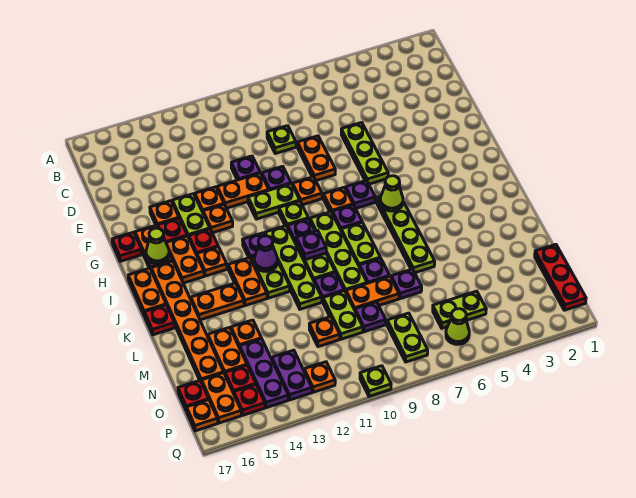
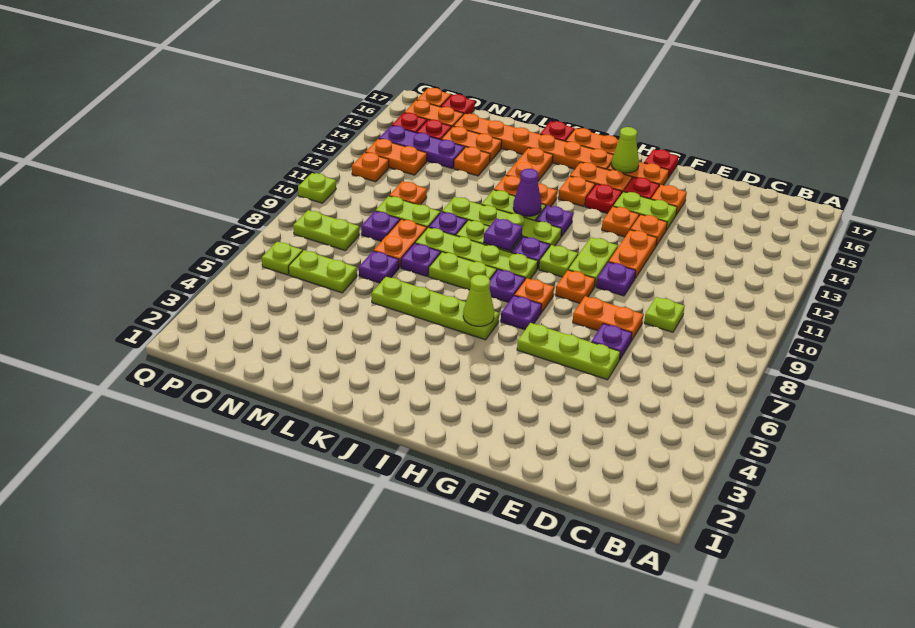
purple plate E11 level 1 -> purple plate E7 level 1
red plate N1:P1 level 1 -> none
lime plate O5:O6 level 1 -> lime plate N6:O6 level 1
purple plate O13:P13 level 1 -> orange plate O13:P13 level 1
lime cone P6 level 1 -> lime plate P6 level 1

